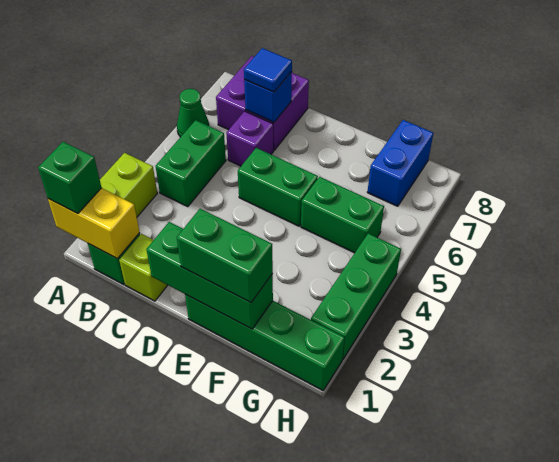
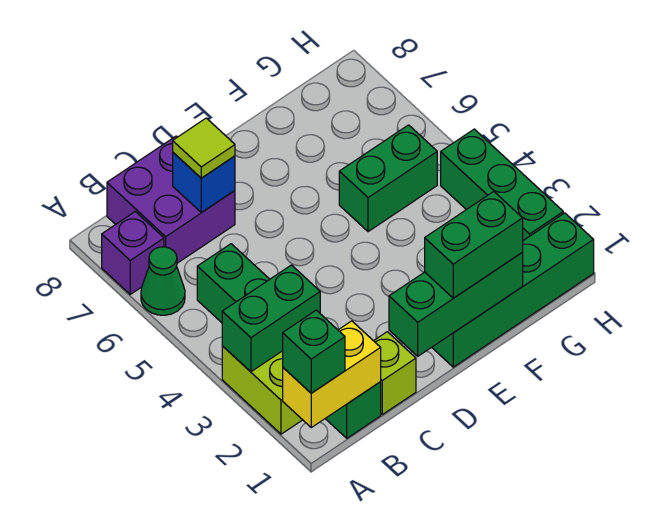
purple brick C6 level 1 -> purple brick A7 level 1
blue tile C7 level 3 -> lime tile C7 level 3
green brick D5:E5 level 1 -> green brick A3:B3 level 2
blue brick G7:G8 level 1 -> none

